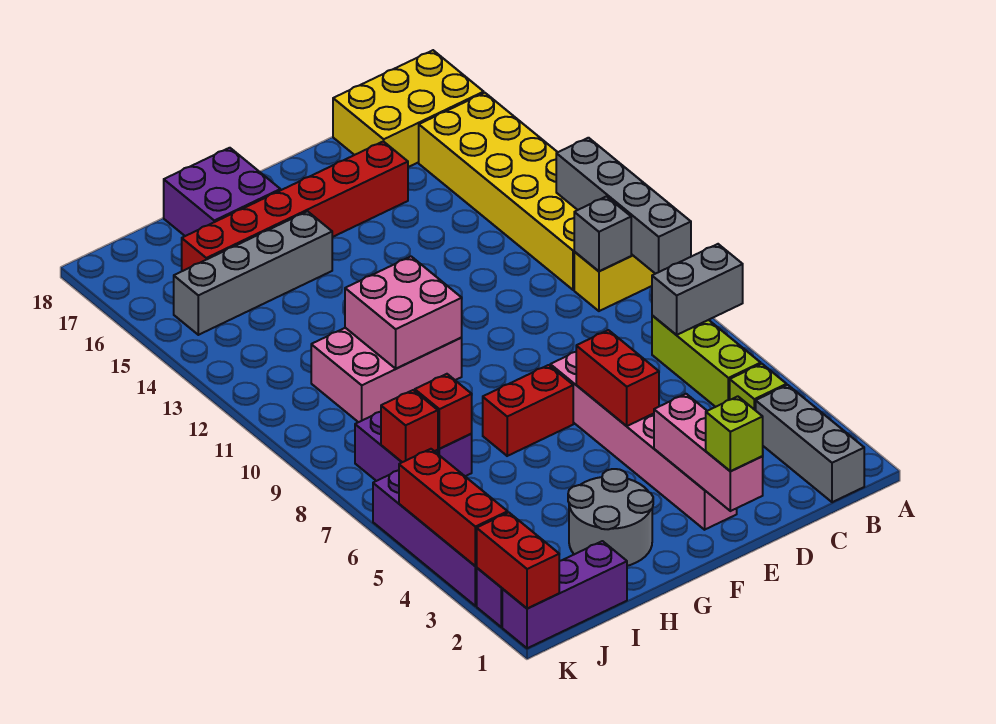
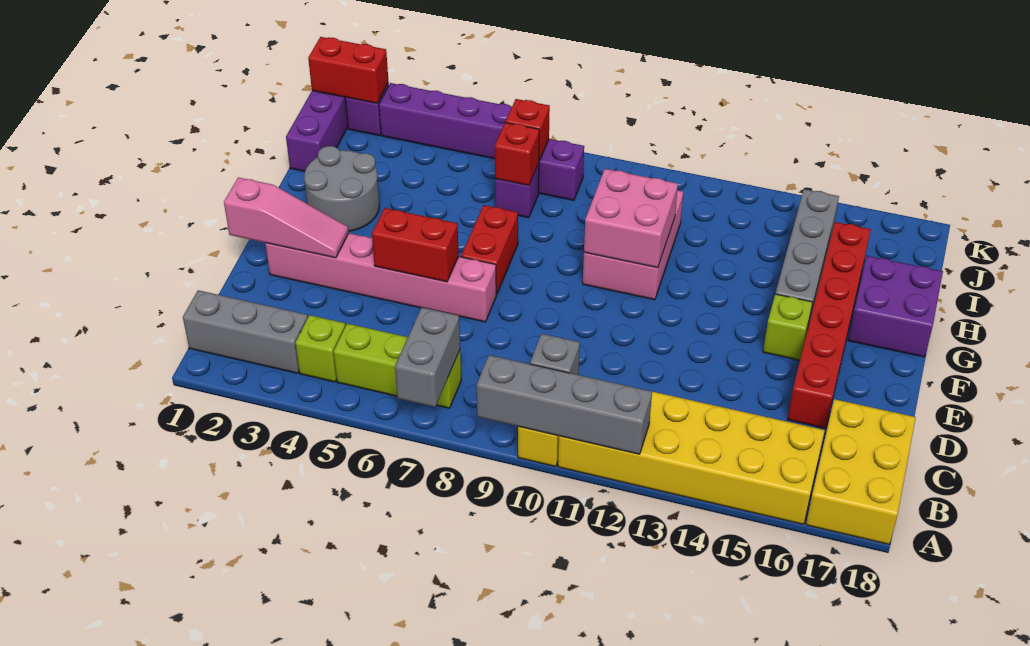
pink brick E1:E3 level 2 -> pink slope E1:E3 level 2 top 1
lime brick E1 level 3 -> lime brick F15 level 1
red brick K3:K5 level 2 -> none

